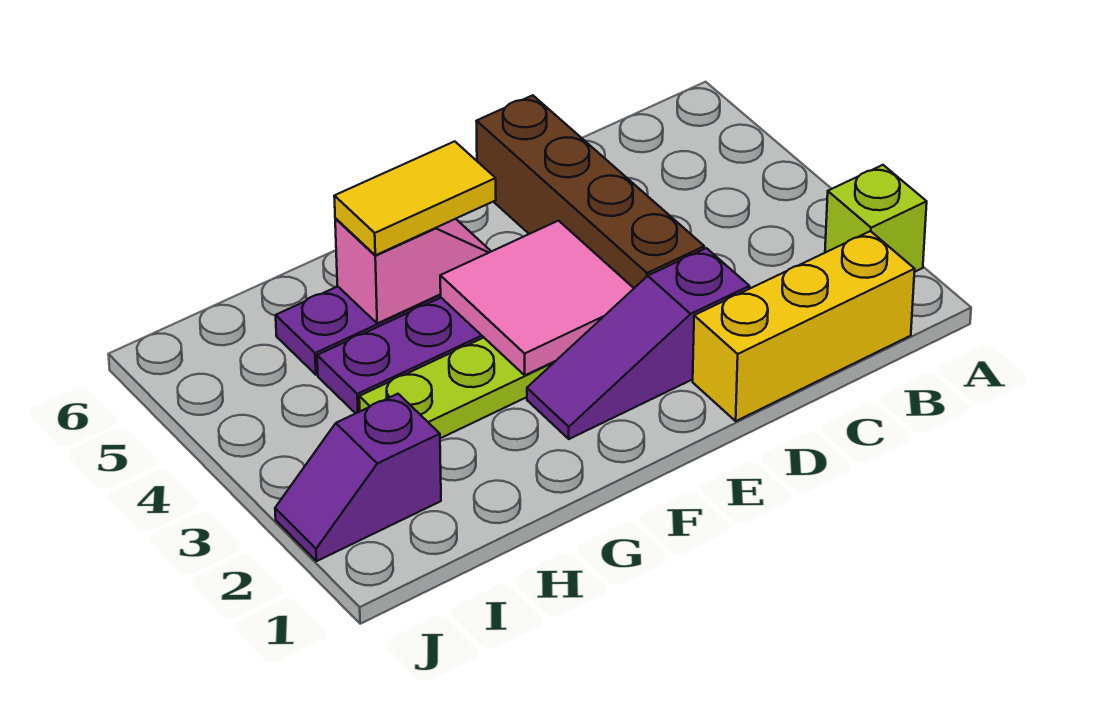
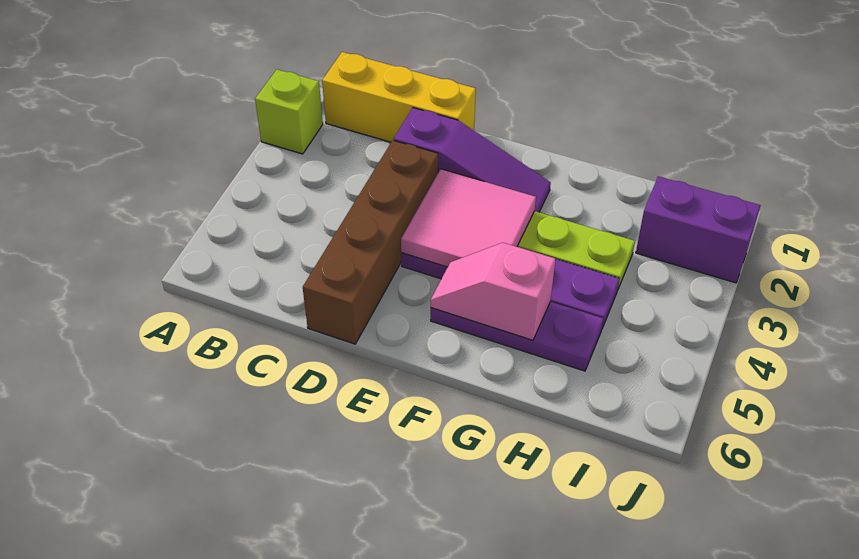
yellow tile F5:G5 level 3 -> none
purple slope I2:J2 level 1 top I -> purple brick I2:J2 level 1

